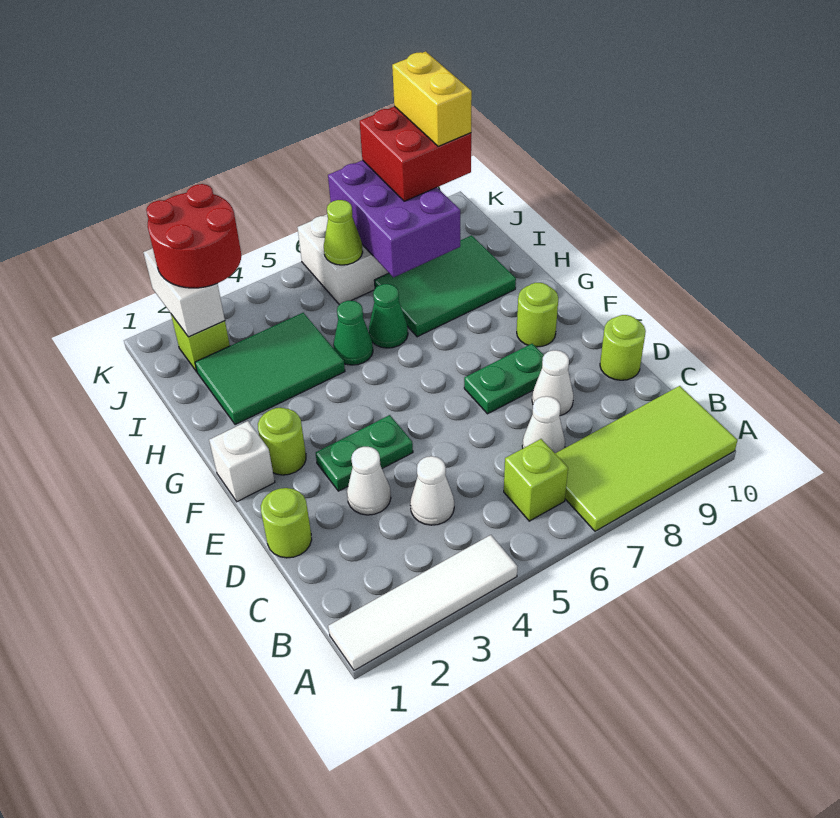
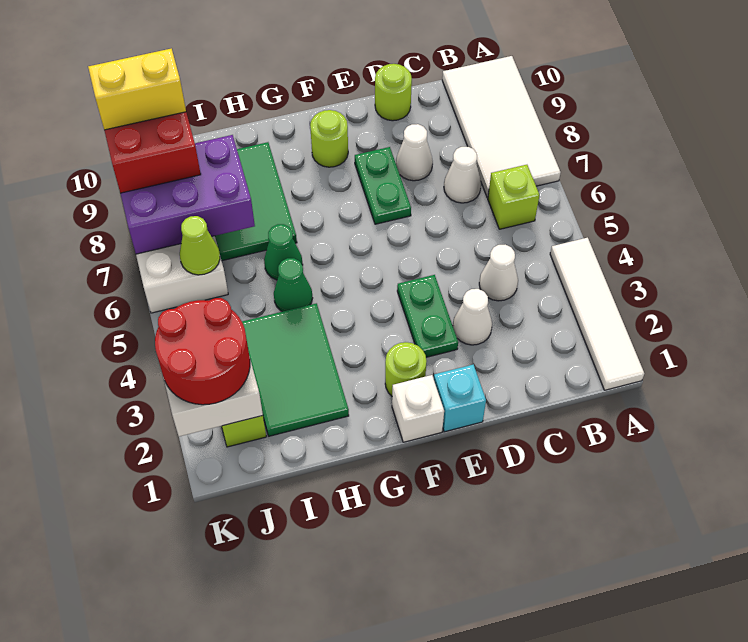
lime tile A7:B10 level 1 -> white tile A7:B10 level 1
lime round brick D1 level 1 -> none
none -> cyan brick E1 level 1

